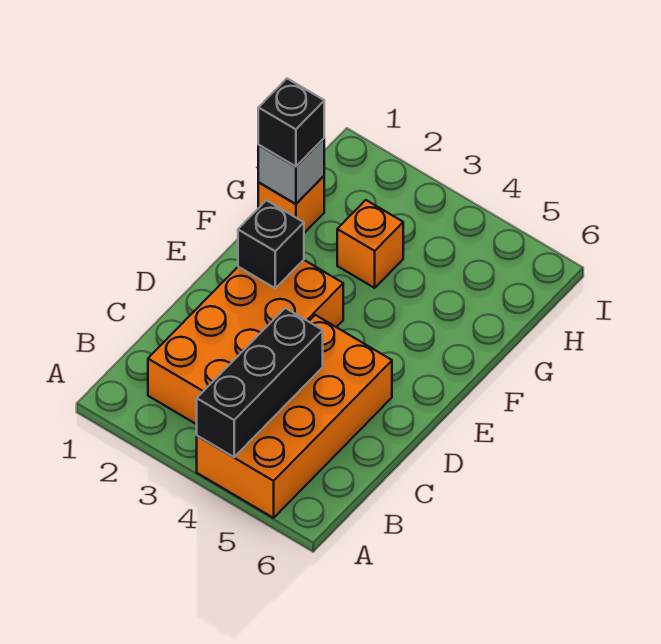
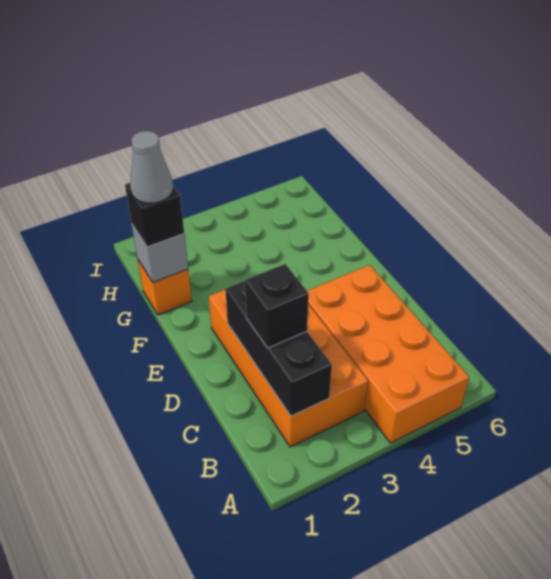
black brick A4:C4 level 2 -> black brick B2:D2 level 2
black brick E2 level 2 -> black brick C2 level 3
none -> grey cone G1 level 4
orange brick G3 level 1 -> none

